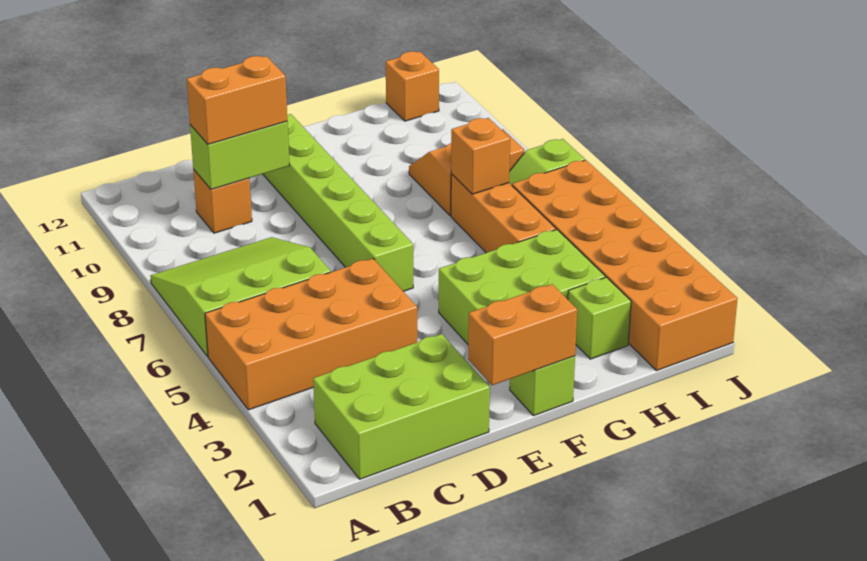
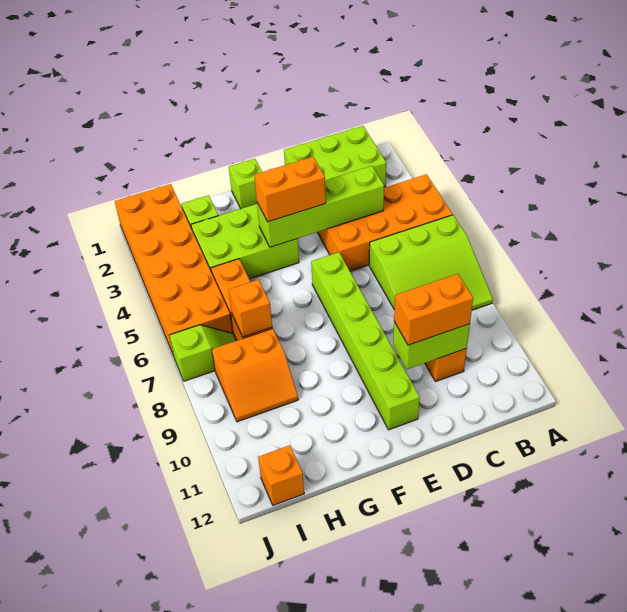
none -> lime brick C4:F4 level 2
orange brick E1:F1 level 2 -> orange brick E4:F4 level 3

